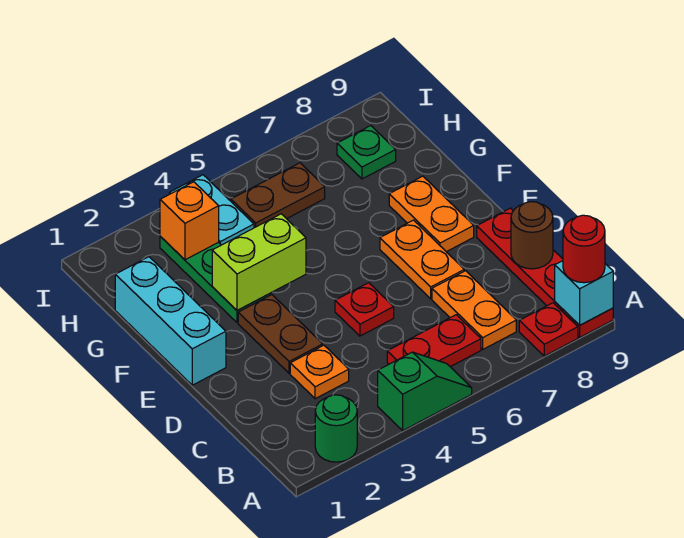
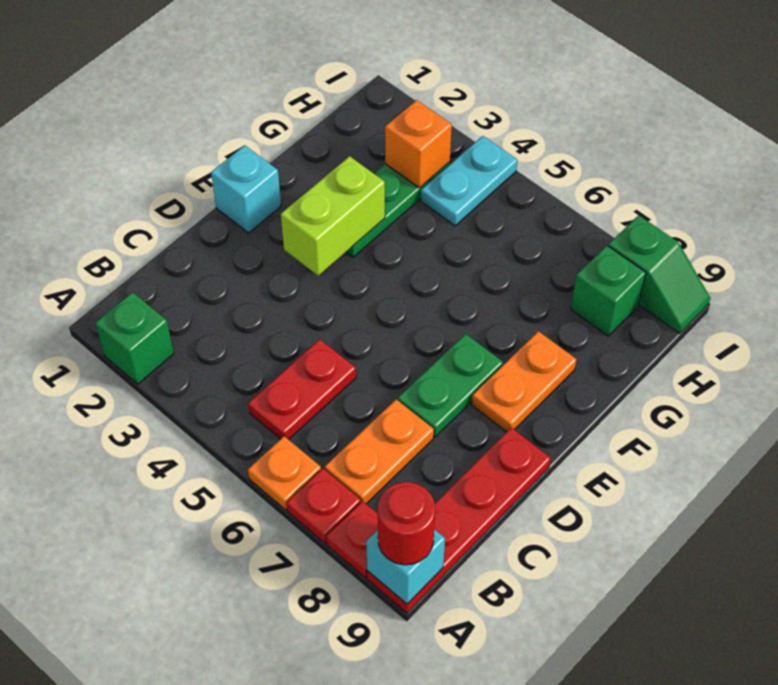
green round brick A2 level 1 -> green brick A2 level 1
green slope A4:A5 level 1 top 4 -> green slope I8:I9 level 1 top 8
red plate B5:B6 level 1 -> red plate B5:C5 level 1
orange plate C3 level 1 -> orange plate A6 level 1
brown round brick C9 level 2 -> none
brown plate D3:E3 level 1 -> none
red plate D5 level 1 -> red plate A7 level 1
orange plate D7:E7 level 1 -> green plate D7:E7 level 1
cyan brick E1:G1 level 1 -> cyan brick E1 level 1
lime brick F3:F4 level 2 -> lime brick E3:F3 level 2
brown plate H5:H6 level 1 -> none
green plate H8 level 1 -> green brick H8 level 1

